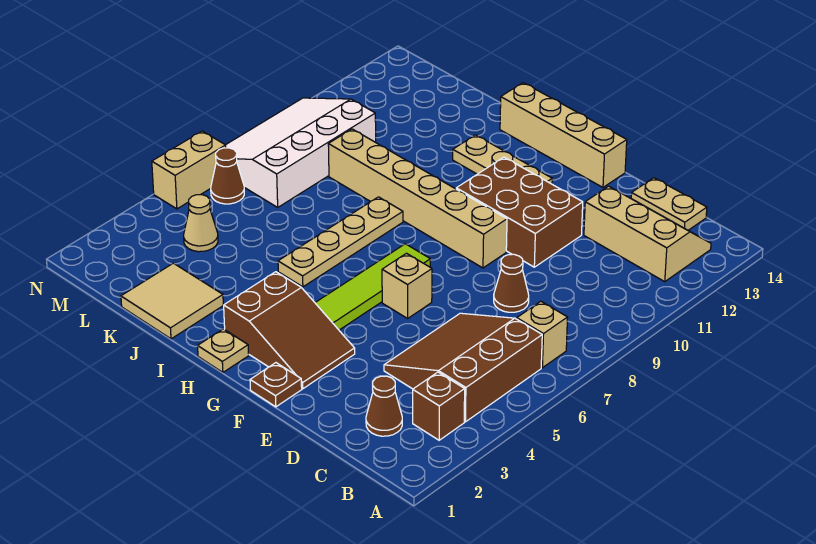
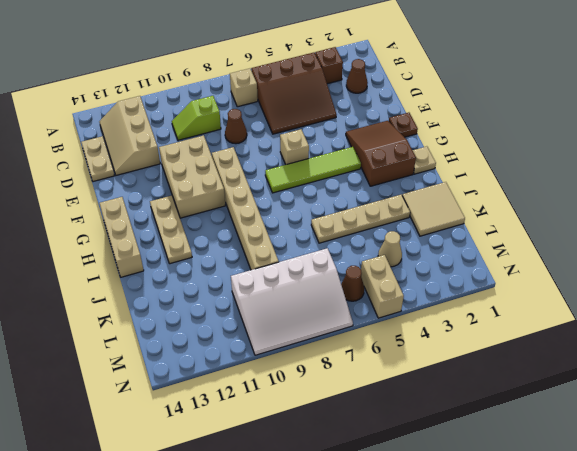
none -> lime slope C9:C10 level 1 top 9
brown brick E10:G11 level 1 -> tan brick E10:G11 level 1
tan brick F14:I14 level 1 -> tan brick G14:I14 level 1
tan plate I5:I8 level 1 -> tan plate J3:J6 level 1
tan brick N5:N6 level 1 -> tan brick M5:N5 level 1

